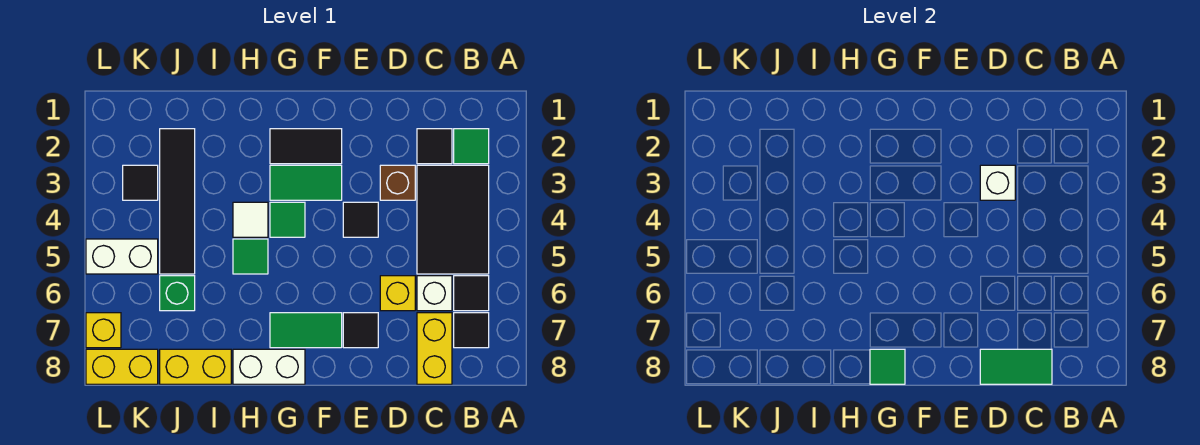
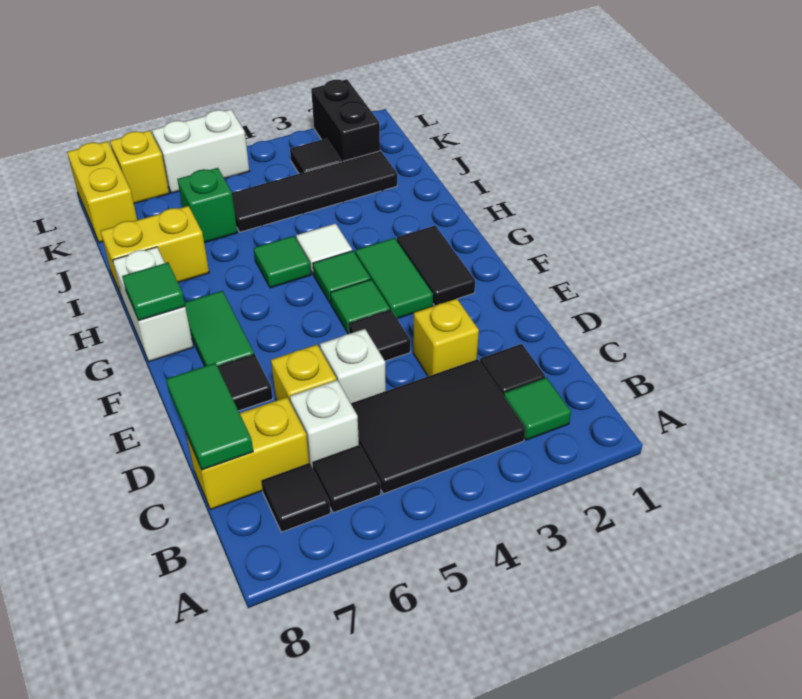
brown brick D3 level 1 -> yellow brick D3 level 1
white brick D3 level 2 -> white brick D5 level 1
none -> green tile F4 level 1
yellow brick I8:J8 level 1 -> yellow brick I7:I8 level 1
none -> black brick K2:L2 level 1
white brick K5:L5 level 1 -> white brick L5:L6 level 1

